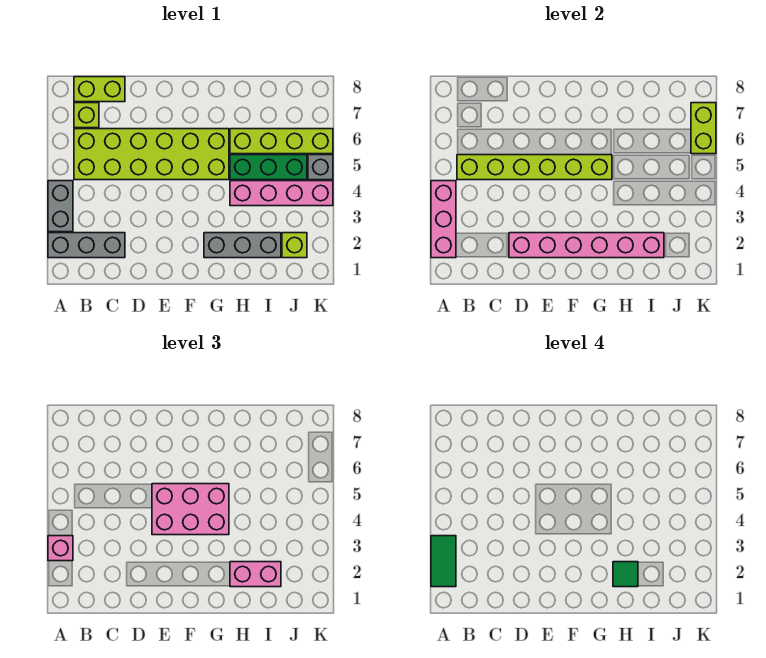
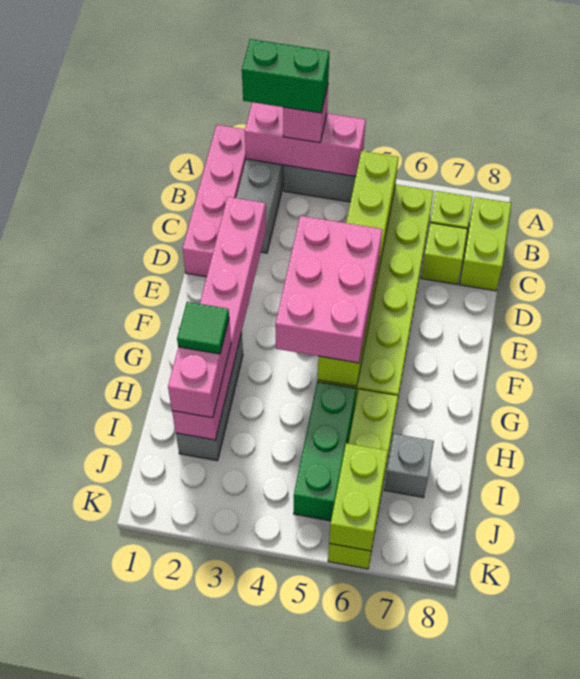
green tile A2:A3 level 4 -> green brick A2:A3 level 4
pink brick H4:K4 level 1 -> pink brick A1:D1 level 1
lime brick J2 level 1 -> lime brick C7 level 1
grey brick K5 level 1 -> grey brick I7 level 1
lime brick K6:K7 level 2 -> lime brick J6:K6 level 2

